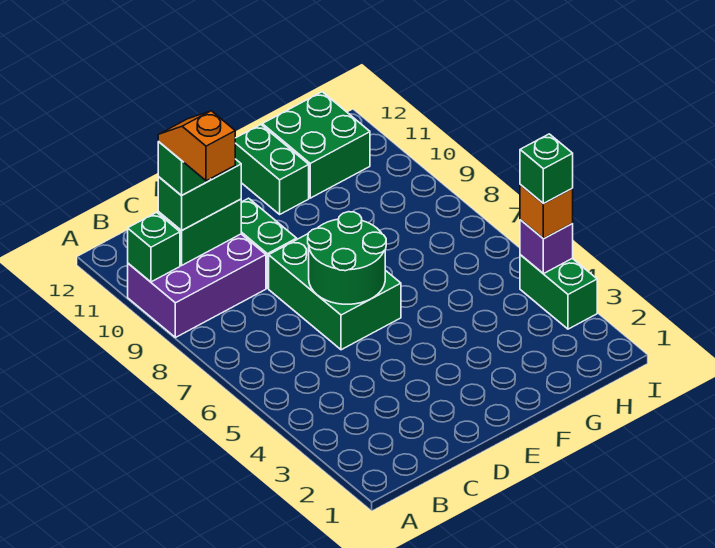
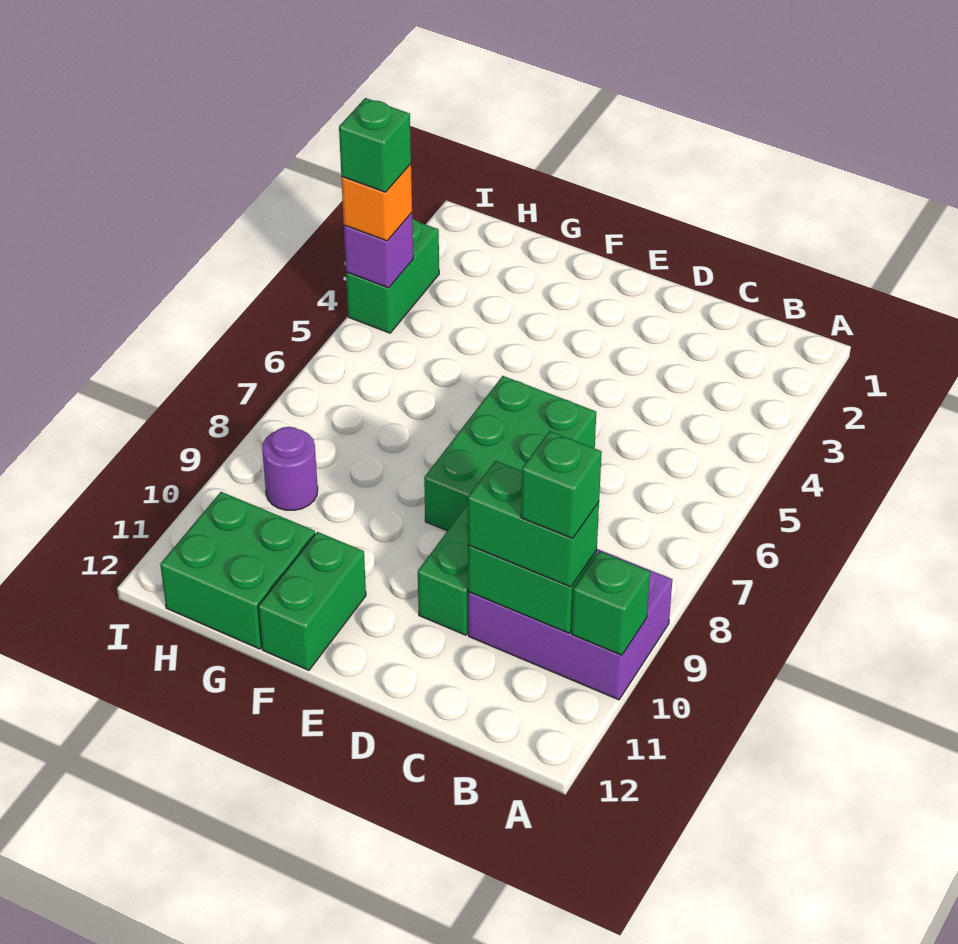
orange slope B9:B10 level 5 top 9 -> none
green round brick D6:E7 level 2 -> none
none -> purple round brick H9 level 1

